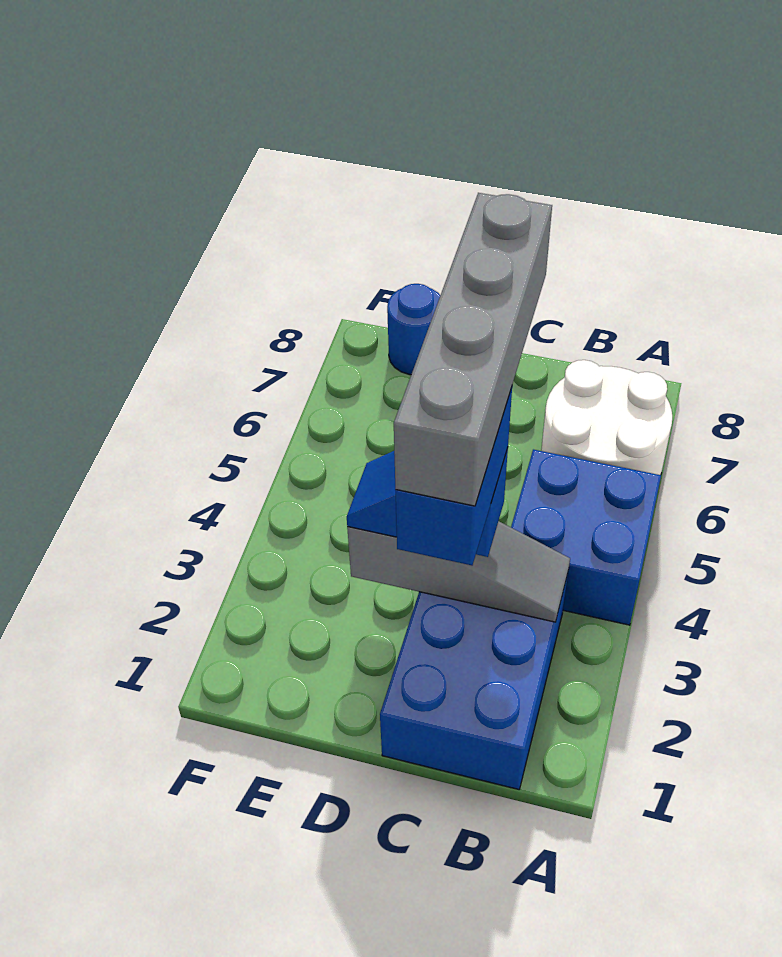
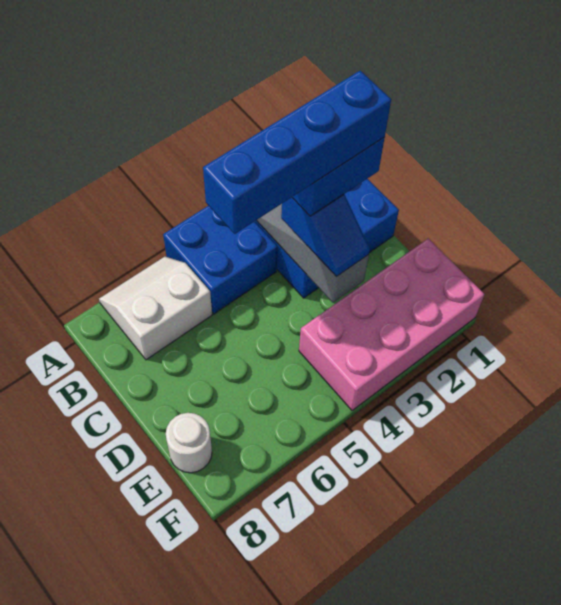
white round brick A6:B7 level 1 -> white slope A6:B7 level 1 top B
grey brick C2:C5 level 5 -> blue brick C2:C5 level 5
none -> pink brick E1:F4 level 1
blue round brick E8 level 1 -> white round brick E8 level 1

